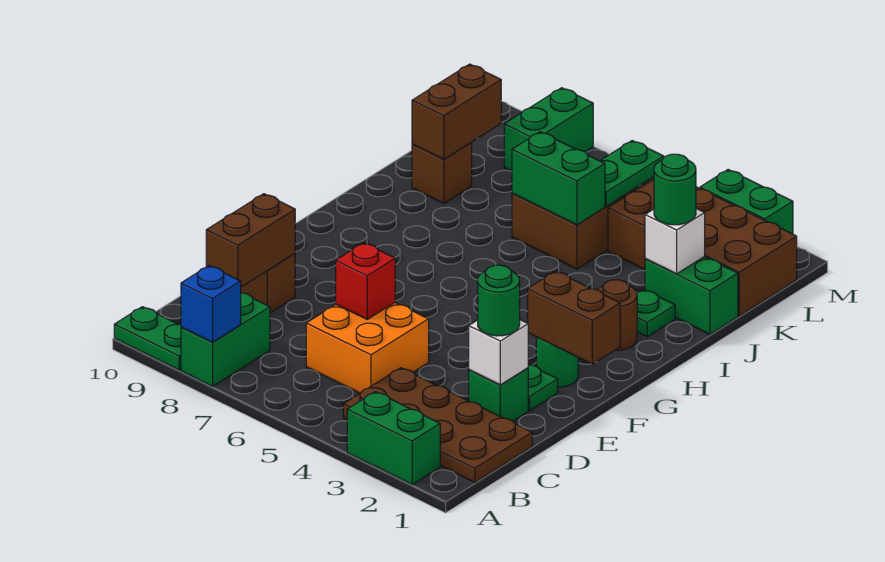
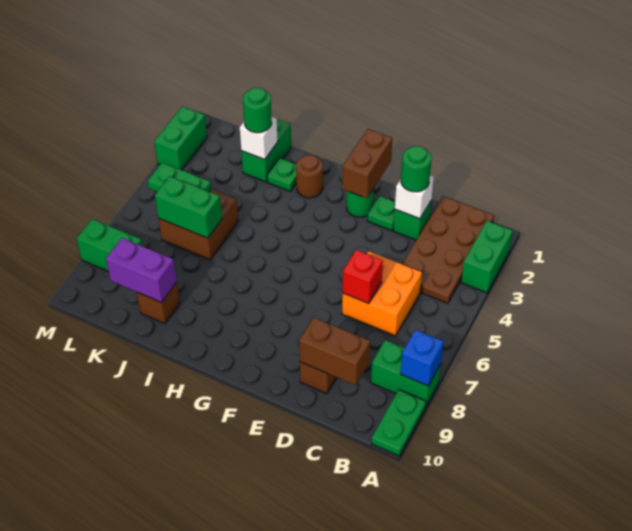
green brick J5:J6 level 2 -> green brick J6:K6 level 2
brown brick J9:K9 level 2 -> purple brick J9:K9 level 2
brown brick K1:L4 level 1 -> none

